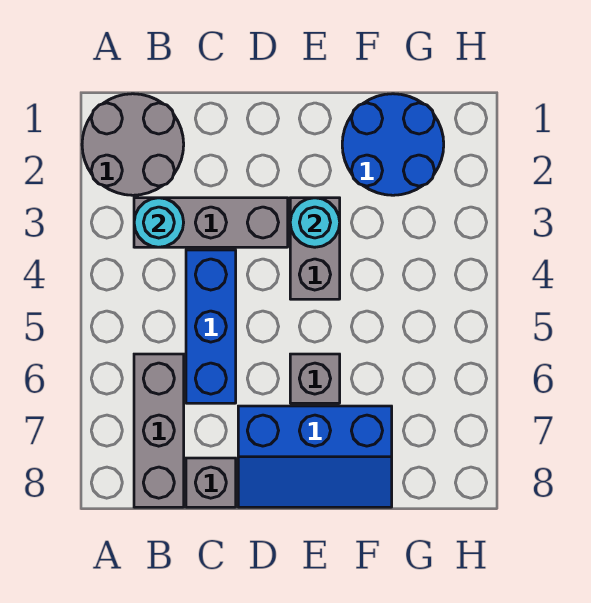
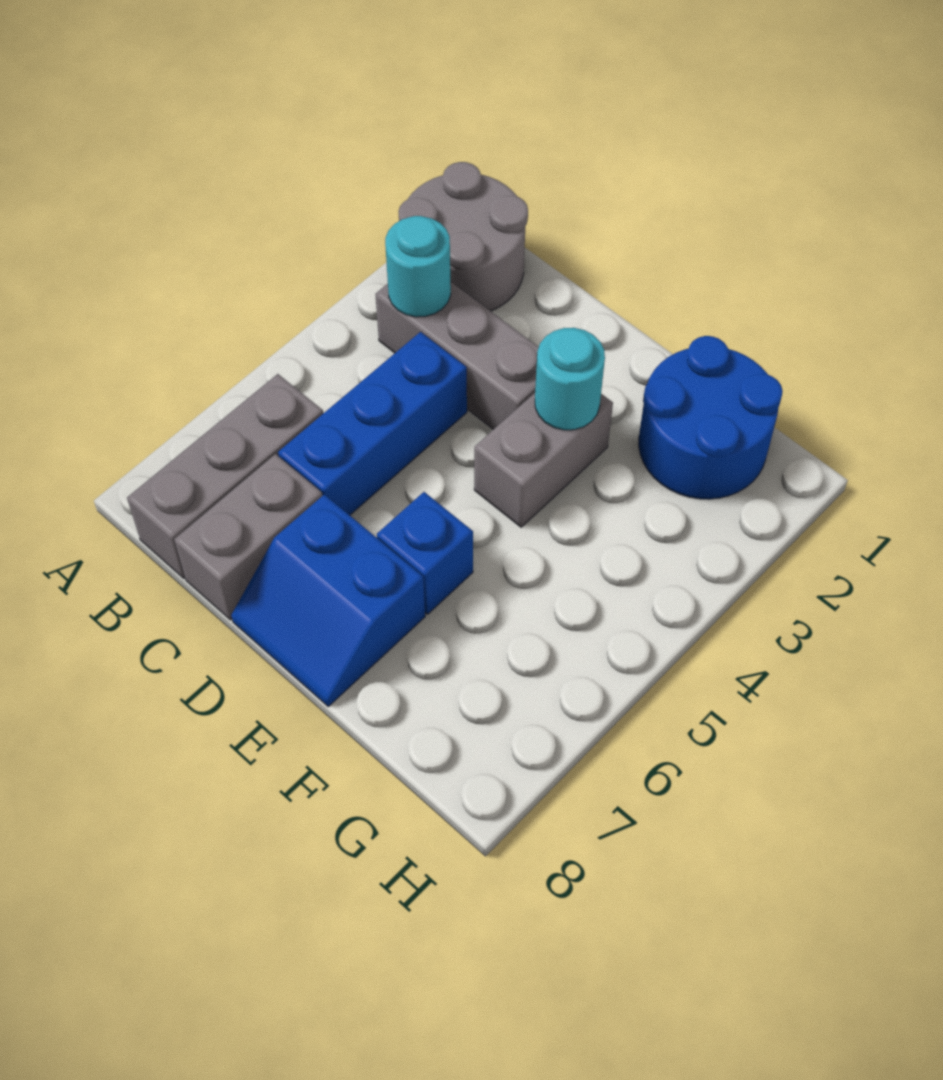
grey brick C8 level 1 -> grey brick C7:C8 level 1
blue slope D7:F8 level 1 top 7 -> blue slope D7:E8 level 1 top 7
grey brick E6 level 1 -> blue brick E6 level 1

